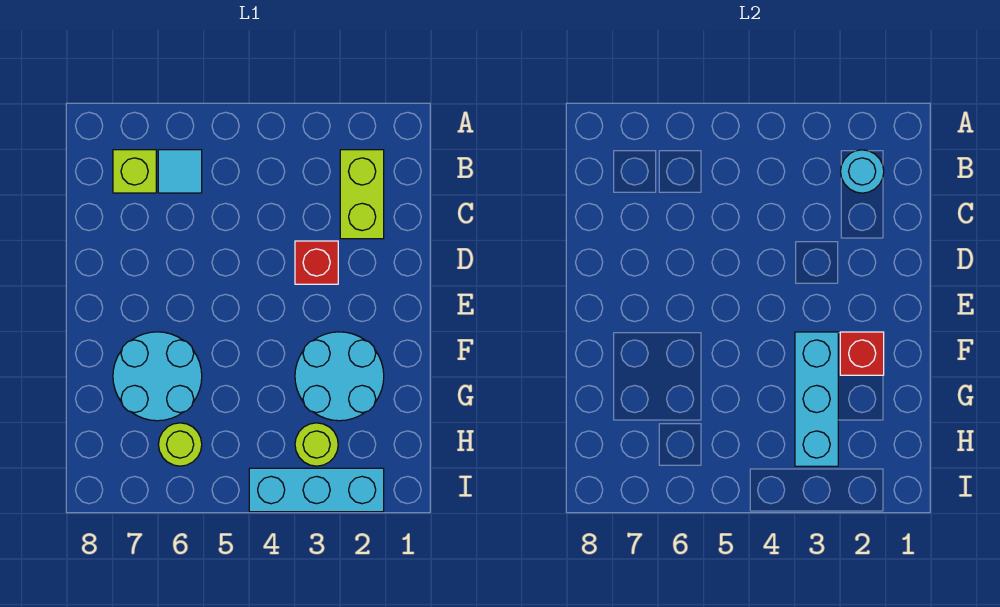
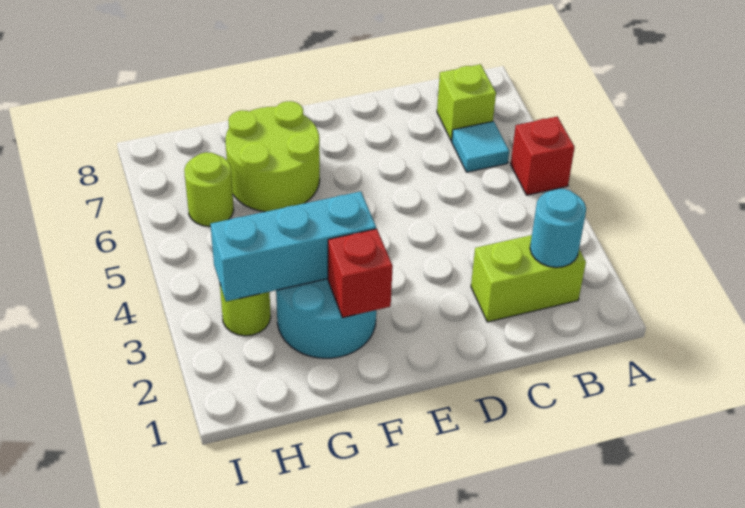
red brick D3 level 1 -> red brick A5 level 1
cyan round brick F6:G7 level 1 -> lime round brick F6:G7 level 1
cyan brick I2:I4 level 1 -> none

